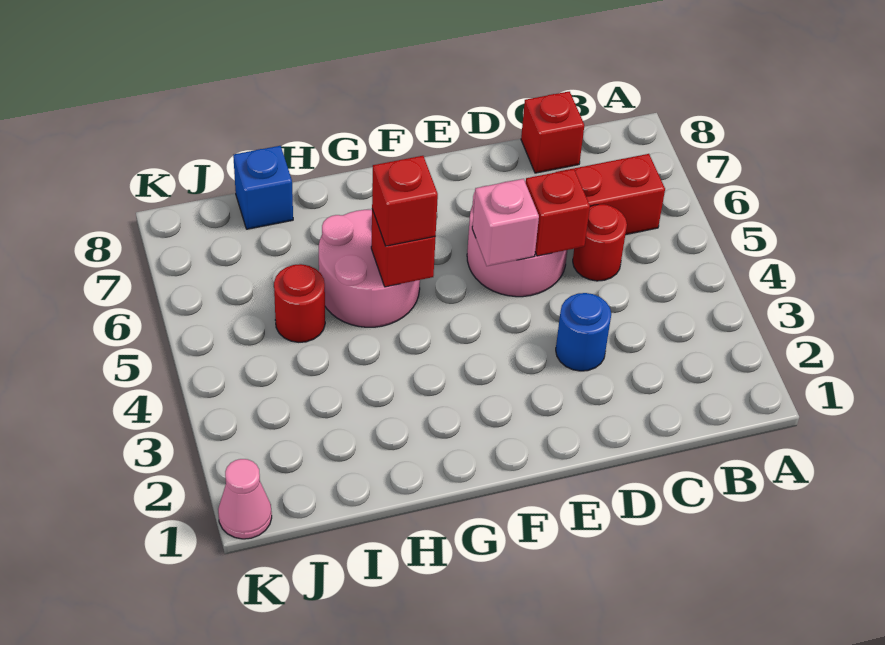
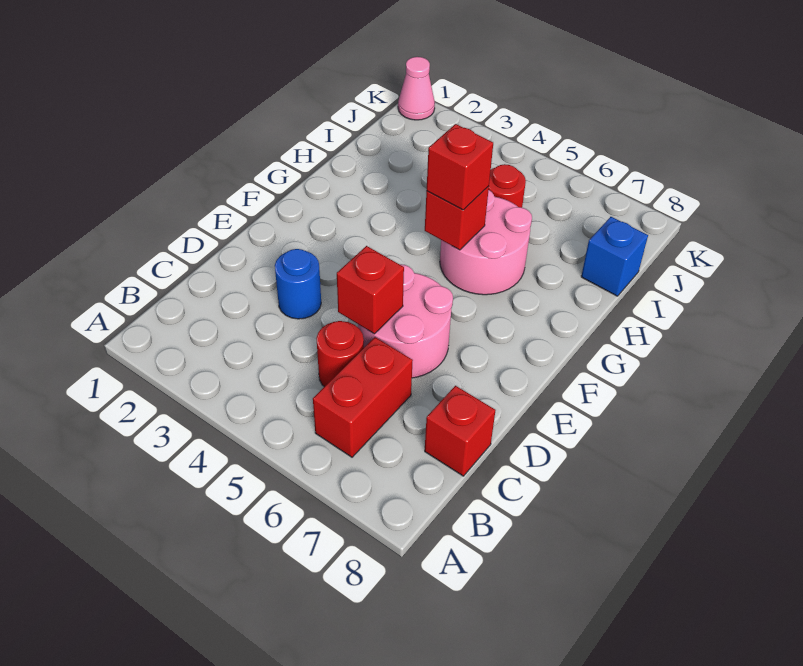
pink brick E5 level 2 -> none

